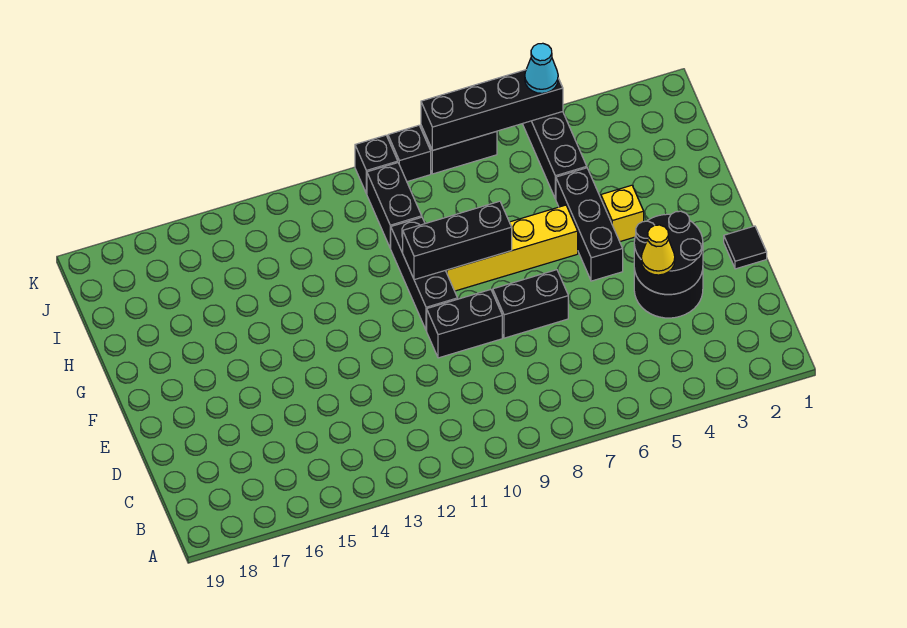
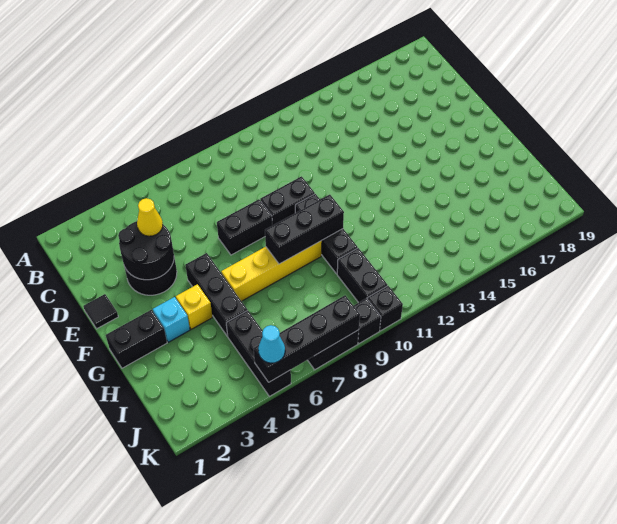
none -> black brick G1:G2 level 1
none -> cyan brick G3 level 1

